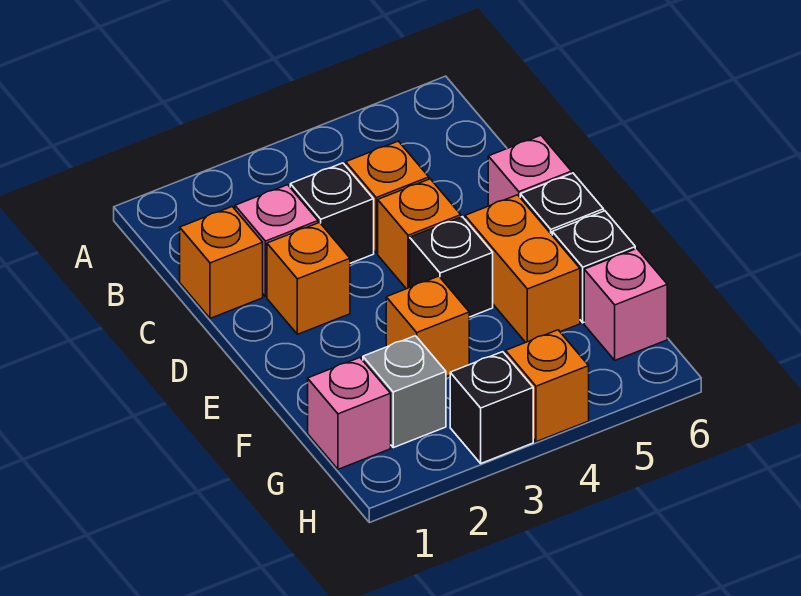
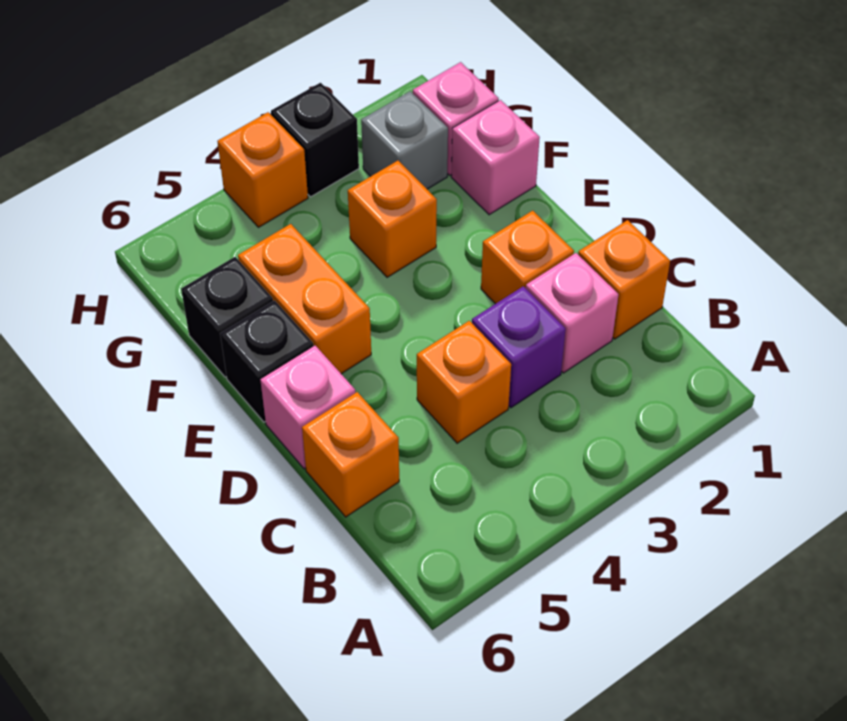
black brick C3 level 1 -> purple brick C3 level 1
orange brick D4 level 1 -> orange brick C6 level 1
black brick E4 level 1 -> none
pink brick G6 level 1 -> pink brick F1 level 1

